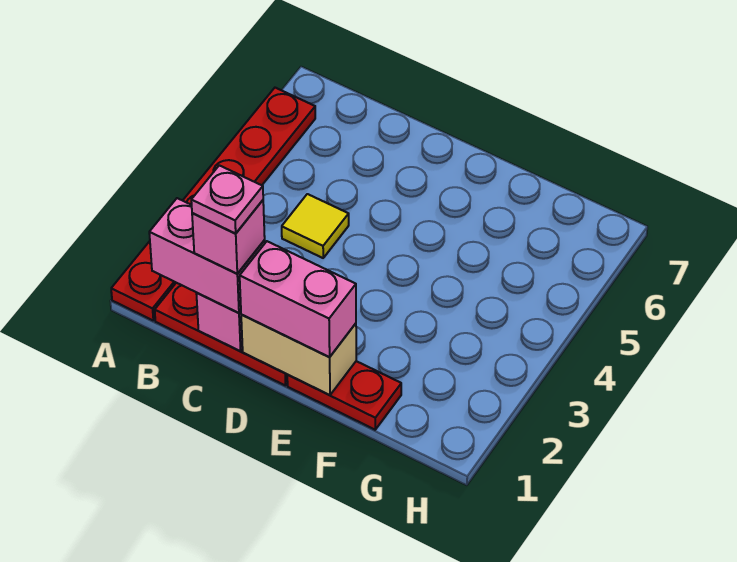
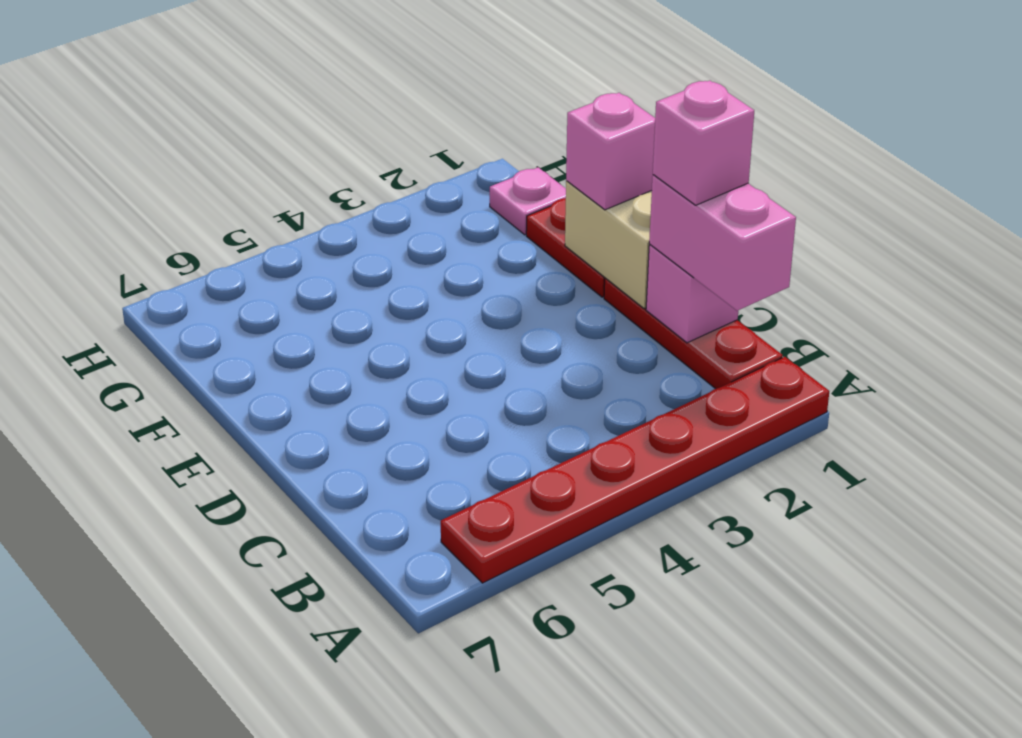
pink plate C1 level 5 -> pink plate G1 level 1
yellow tile C4 level 1 -> none
pink brick D1:E1 level 3 -> pink brick E1 level 3

